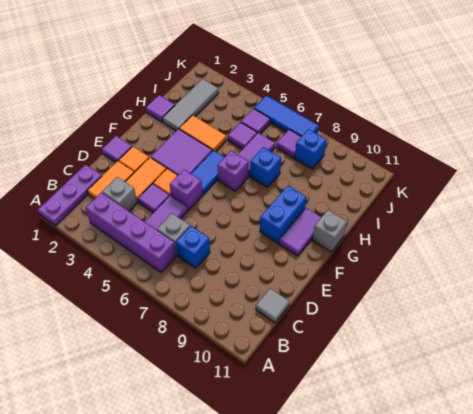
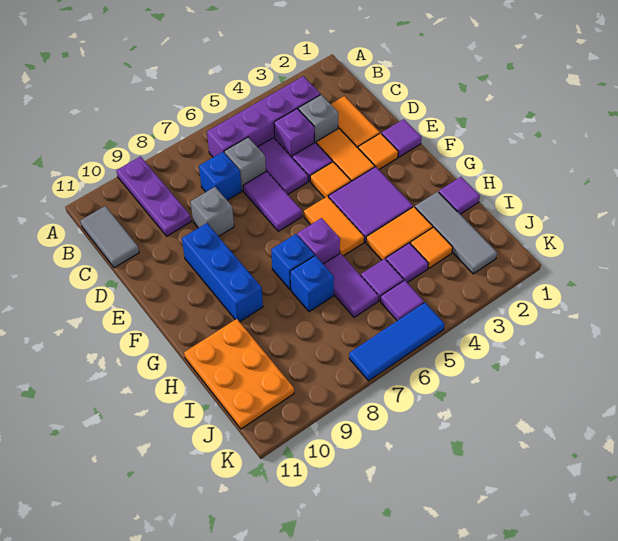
purple plate A1:C1 level 1 -> purple plate A9:C9 level 1
grey tile C11 level 1 -> grey tile B11:C11 level 1
purple brick E5 level 1 -> purple brick C4 level 1
blue tile F5:G5 level 1 -> orange tile F5:G5 level 1
blue brick F9:G9 level 1 -> blue brick E9:G9 level 1
purple tile F10:G10 level 1 -> purple tile D6:E6 level 1
grey brick G11 level 1 -> grey brick D8 level 1
none -> orange plate H10:J11 level 1
none -> orange tile I3 level 1
purple tile J7 level 1 -> purple tile I4 level 1
blue brick J8 level 1 -> blue brick G7 level 1

